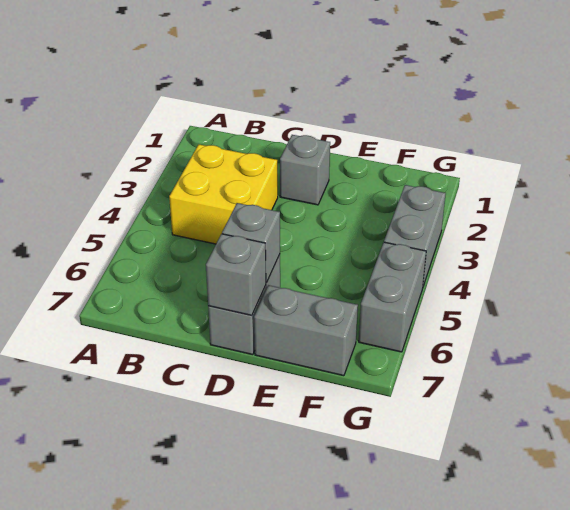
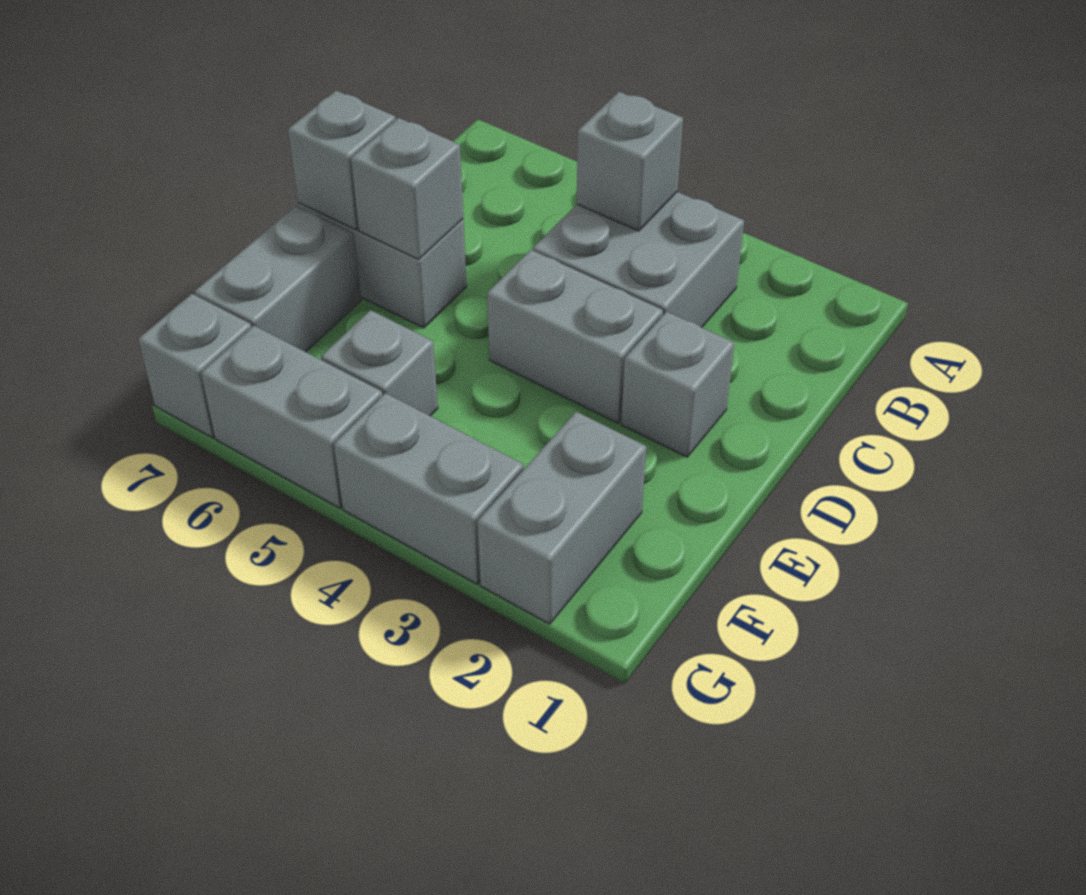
yellow brick B3:C4 level 1 -> grey brick B3:C4 level 1
none -> grey brick B4 level 2
none -> grey brick D3:D4 level 1
none -> grey brick F2:G2 level 1
none -> grey brick F5 level 1
none -> grey brick G7 level 1

